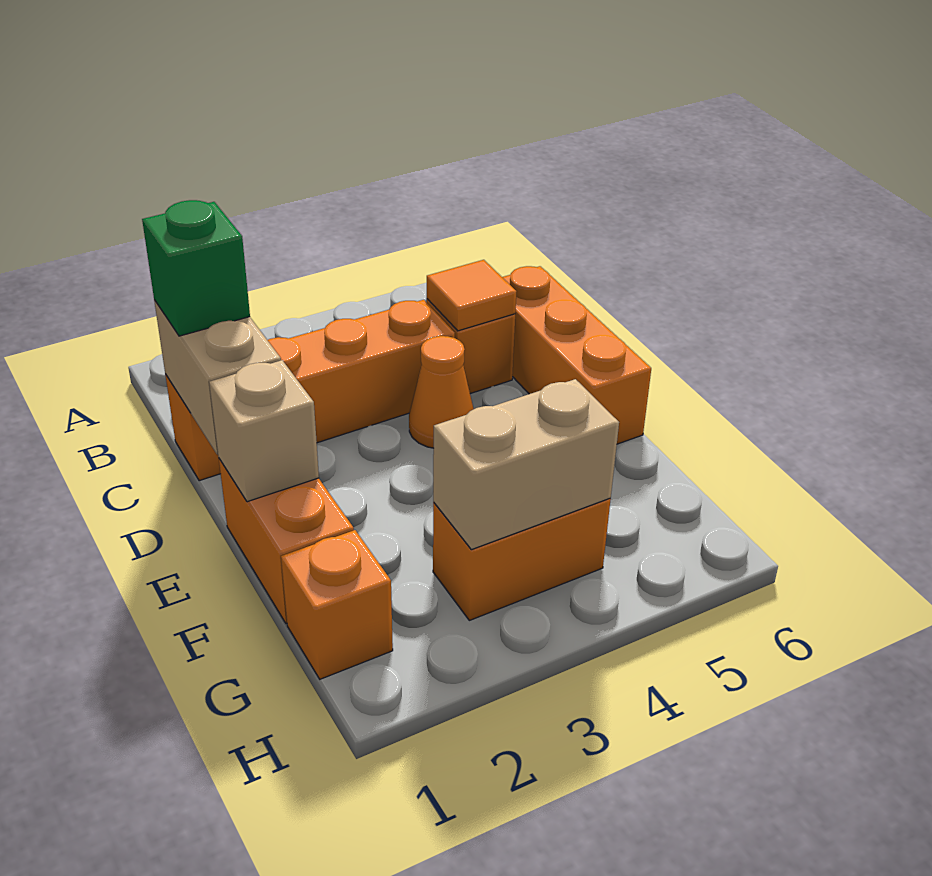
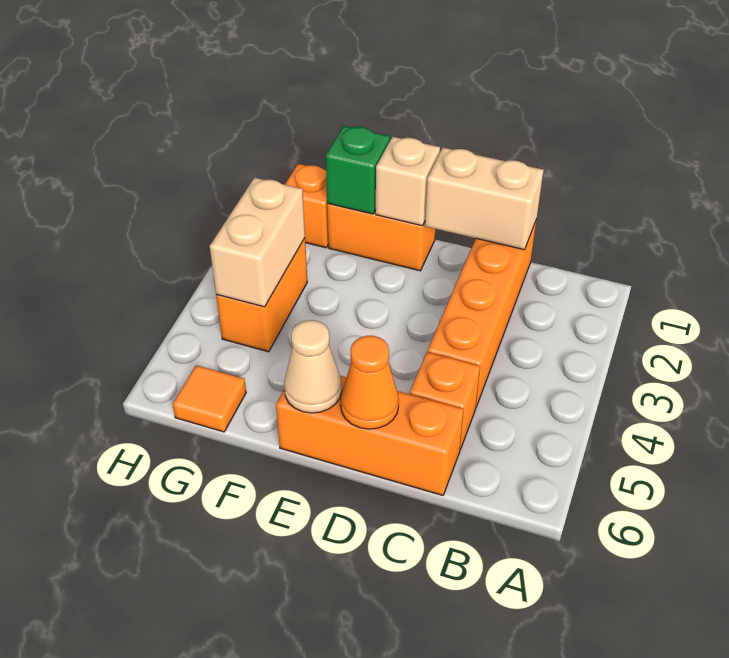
green brick C1 level 3 -> green brick F1 level 2
orange tile C5 level 2 -> orange tile G6 level 1
orange cone D4 level 1 -> orange cone D6 level 2
none -> tan cone E6 level 2

